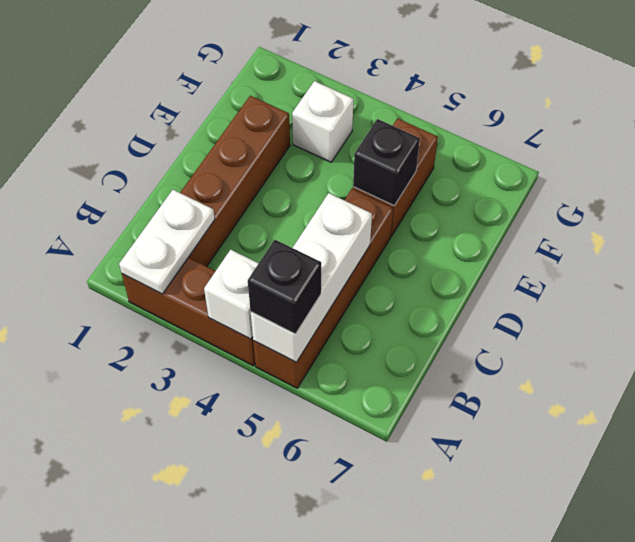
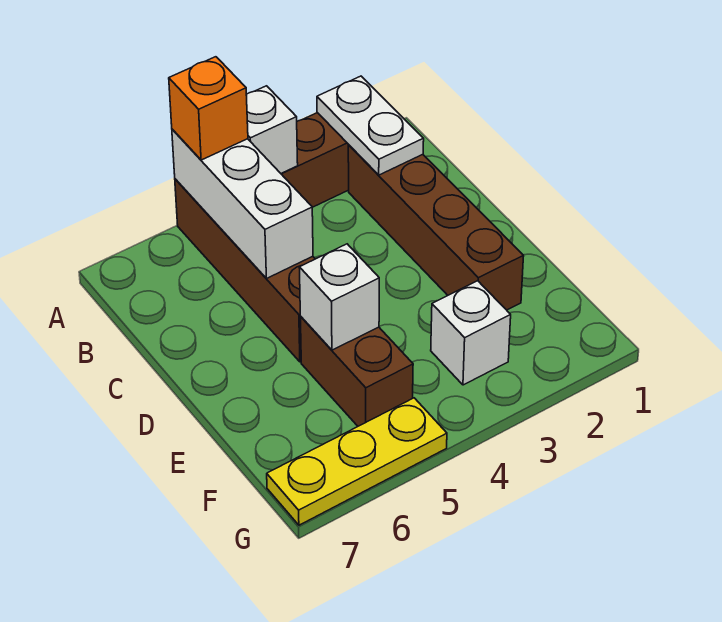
black brick A5 level 3 -> orange brick A5 level 3
black brick E5 level 2 -> white brick E5 level 2
none -> yellow plate G5:G7 level 1

